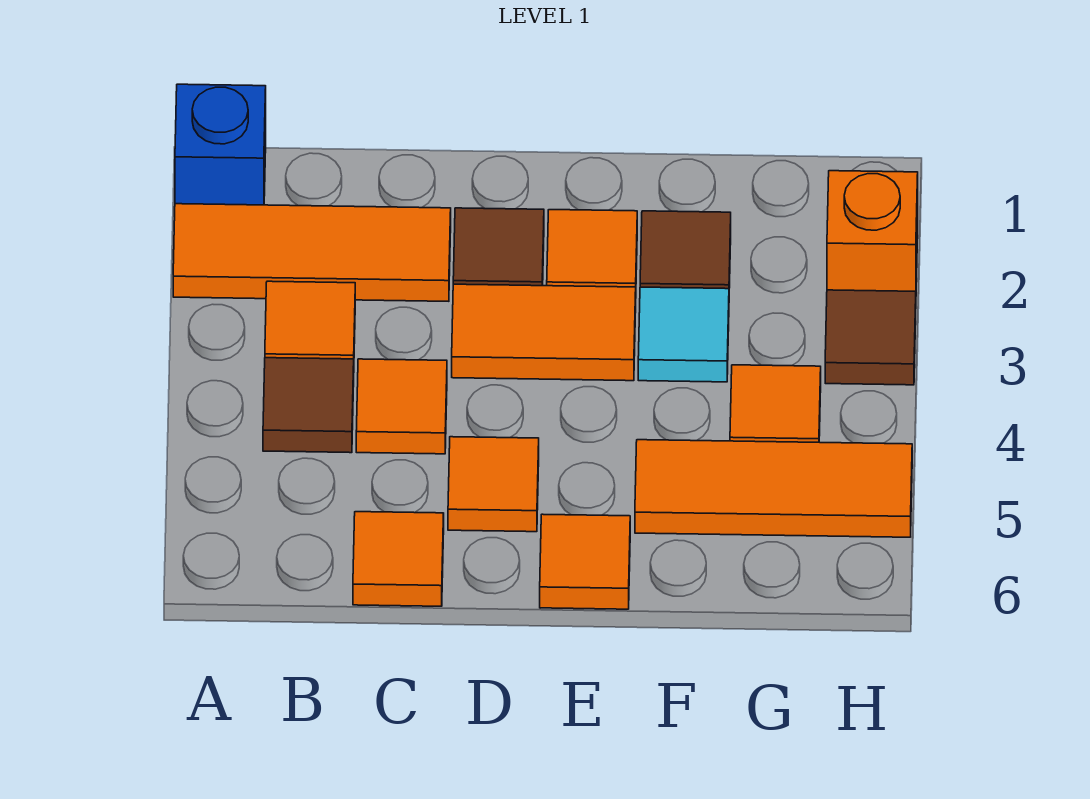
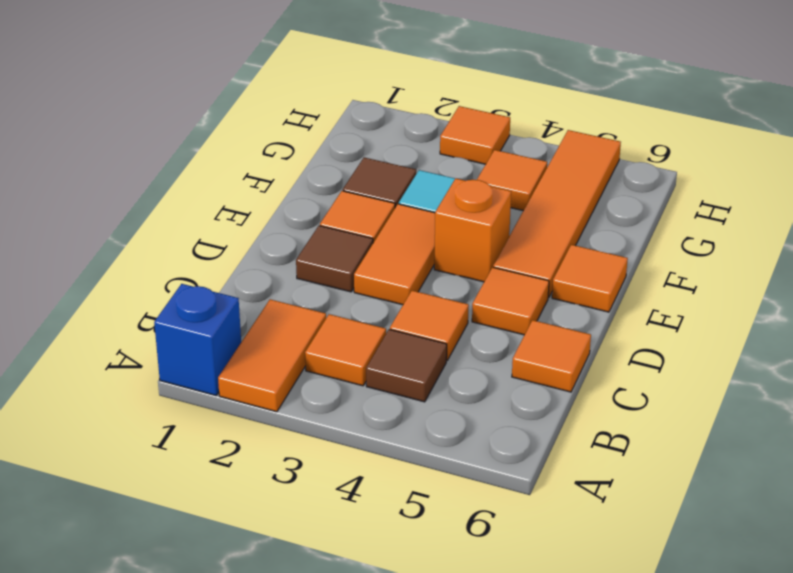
orange tile A2:C2 level 1 -> orange tile A2:B2 level 1
orange tile F5:H5 level 1 -> orange tile E5:H5 level 1
orange brick H2 level 1 -> orange brick E4 level 1
brown tile H3 level 1 -> orange tile H3 level 1

